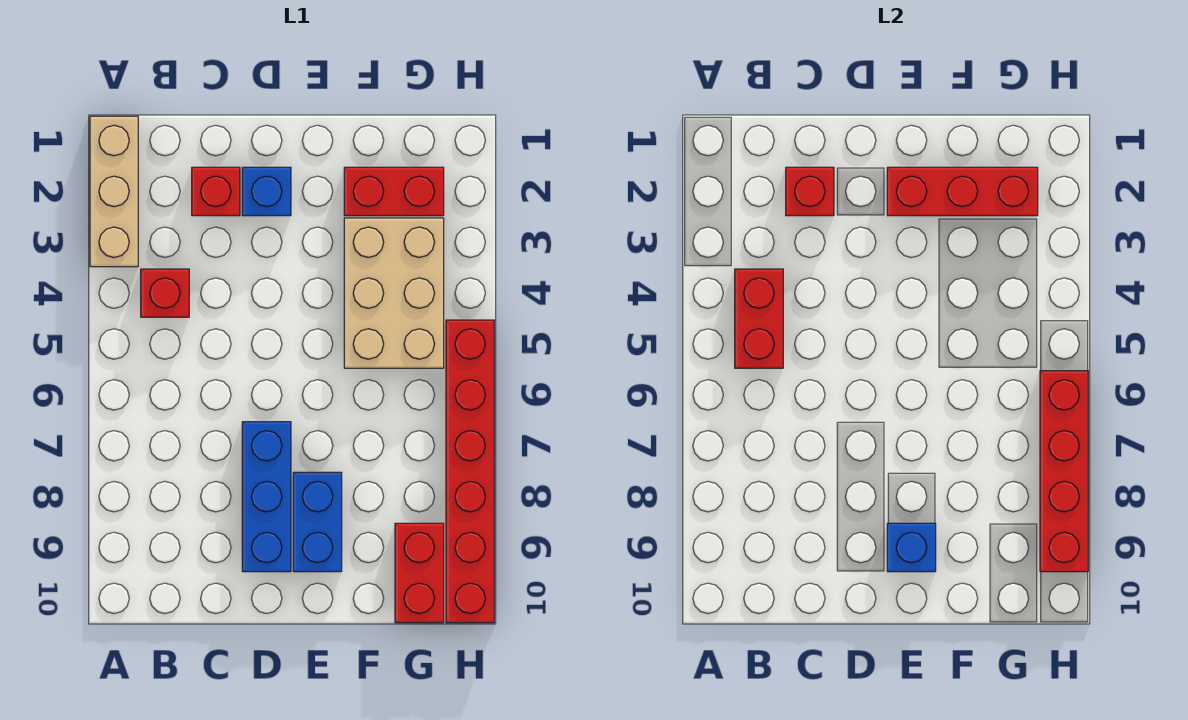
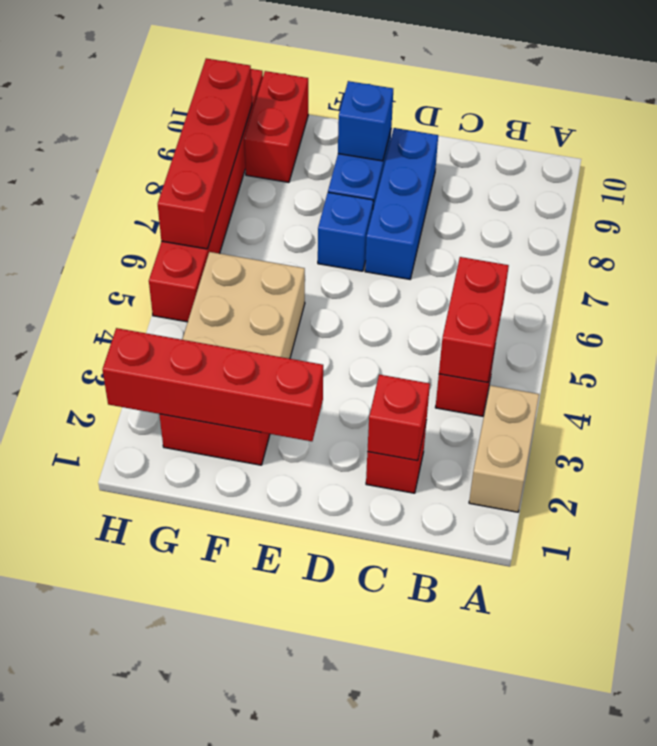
tan brick A1:A3 level 1 -> tan brick A2:A3 level 1
blue brick D2 level 1 -> blue brick E7 level 1
red brick E2:G2 level 2 -> red brick E2:H2 level 2

